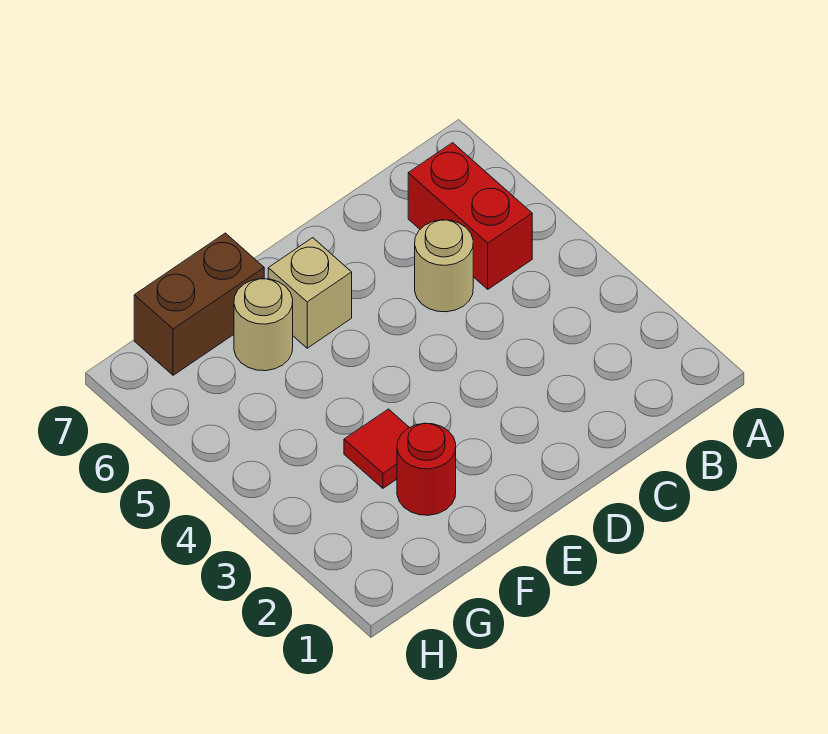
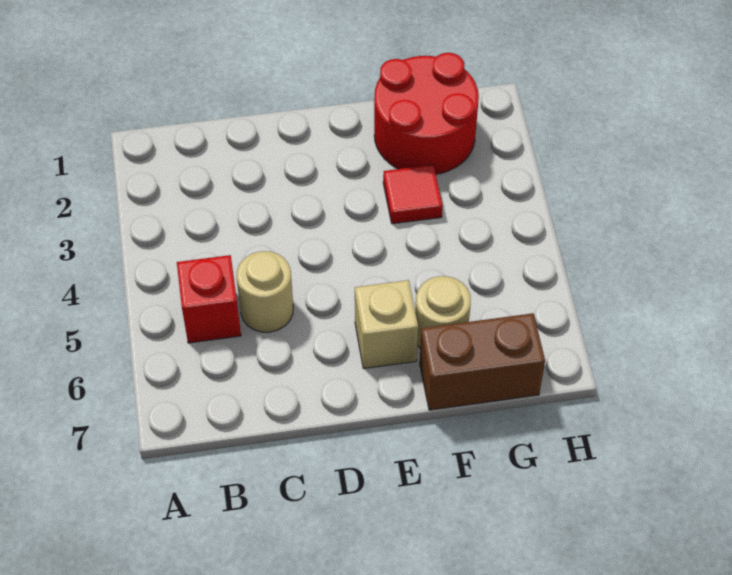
red brick B5:B6 level 1 -> red brick B5 level 1
red round brick F2 level 1 -> red round brick F1:G2 level 1

